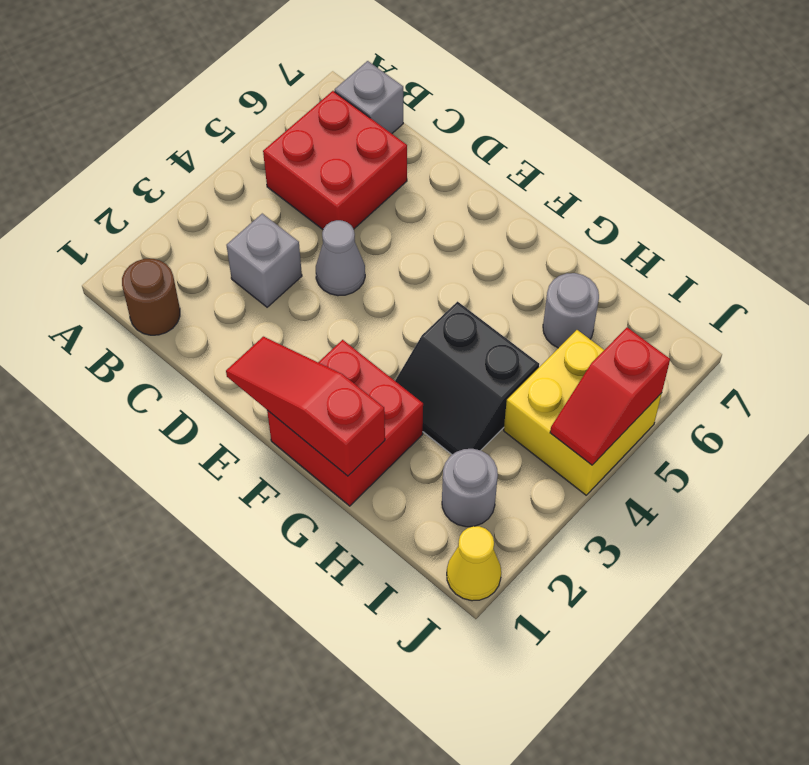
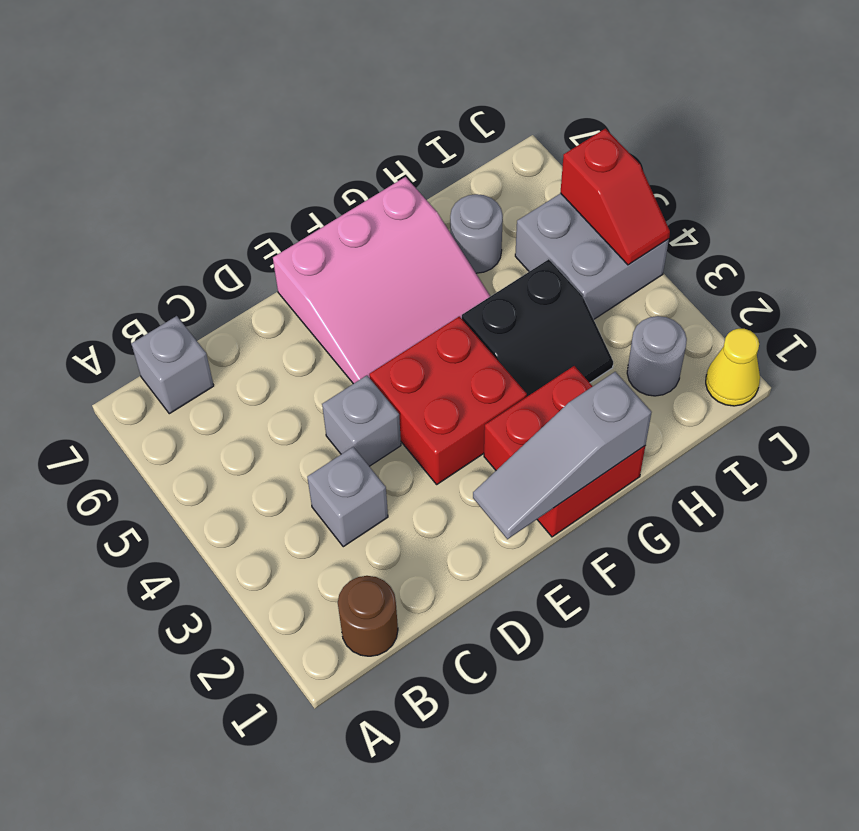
red brick B5:C6 level 1 -> red brick E3:F4 level 1
grey cone D4 level 1 -> grey brick D4 level 1
red slope E1:G1 level 2 top G -> grey slope E1:G1 level 2 top G
none -> pink slope E5:G7 level 1 top 7
yellow brick I4:J5 level 1 -> grey brick I4:J5 level 1

